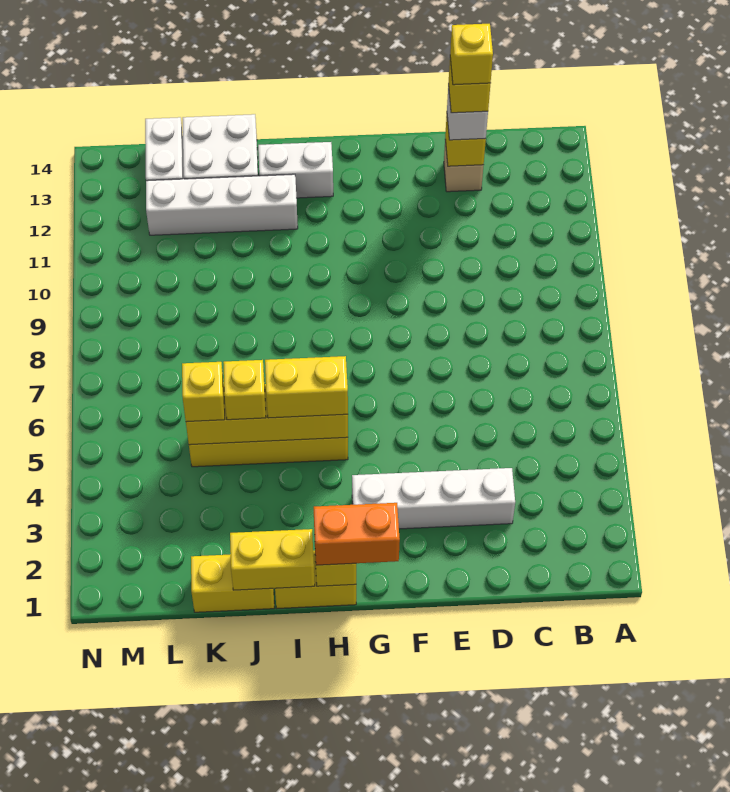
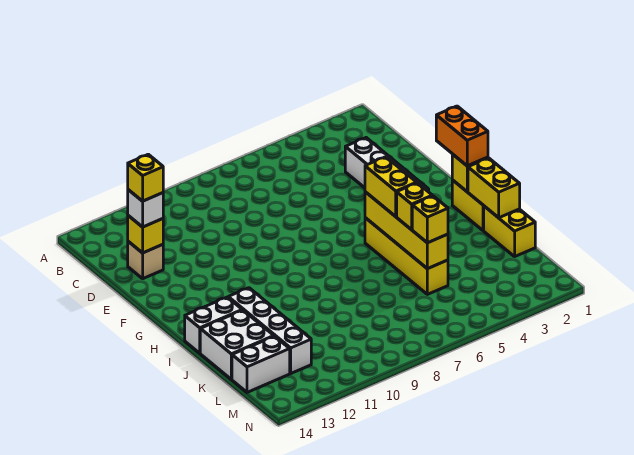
yellow brick D13 level 5 -> none
white brick H13:I13 level 1 -> white brick I13:I14 level 1

